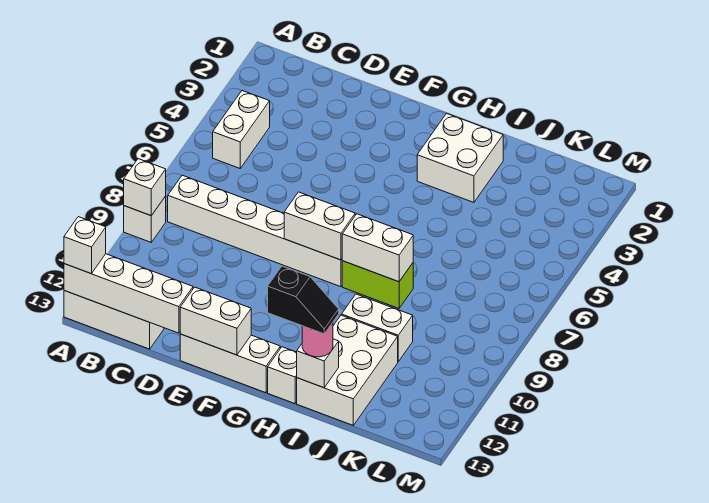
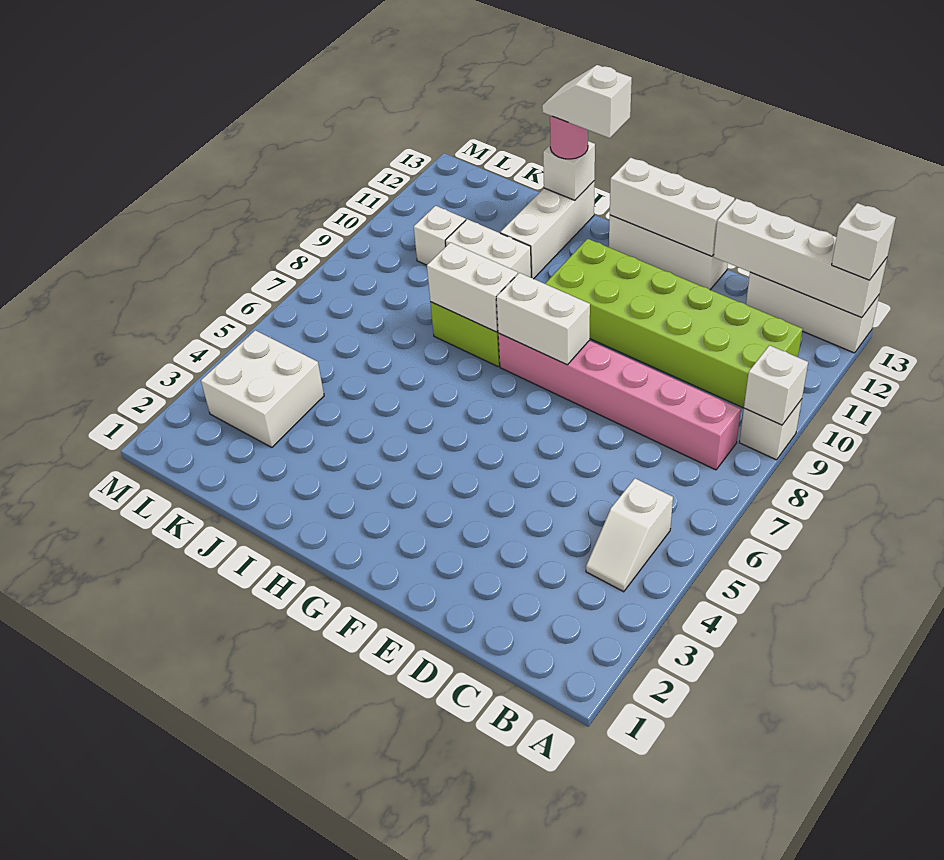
white brick B4:B5 level 1 -> white slope B4:B5 level 1 top 5
white brick B8:G8 level 1 -> pink brick B8:G8 level 1
none -> lime brick B10:G11 level 1
white brick E13:F13 level 2 -> white brick E13:G13 level 2
white brick H2:I3 level 1 -> white brick K3:L4 level 1
white brick H13 level 1 -> white brick K10 level 1
black slope H13:I13 level 4 top H -> white slope H13:I13 level 4 top H
white brick I11:J13 level 1 -> white brick I11:I13 level 1

